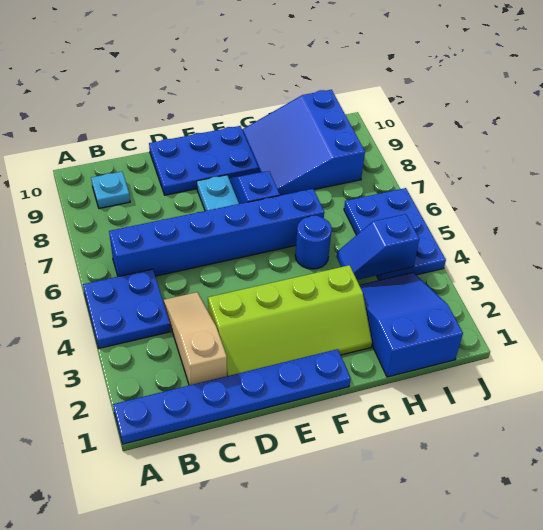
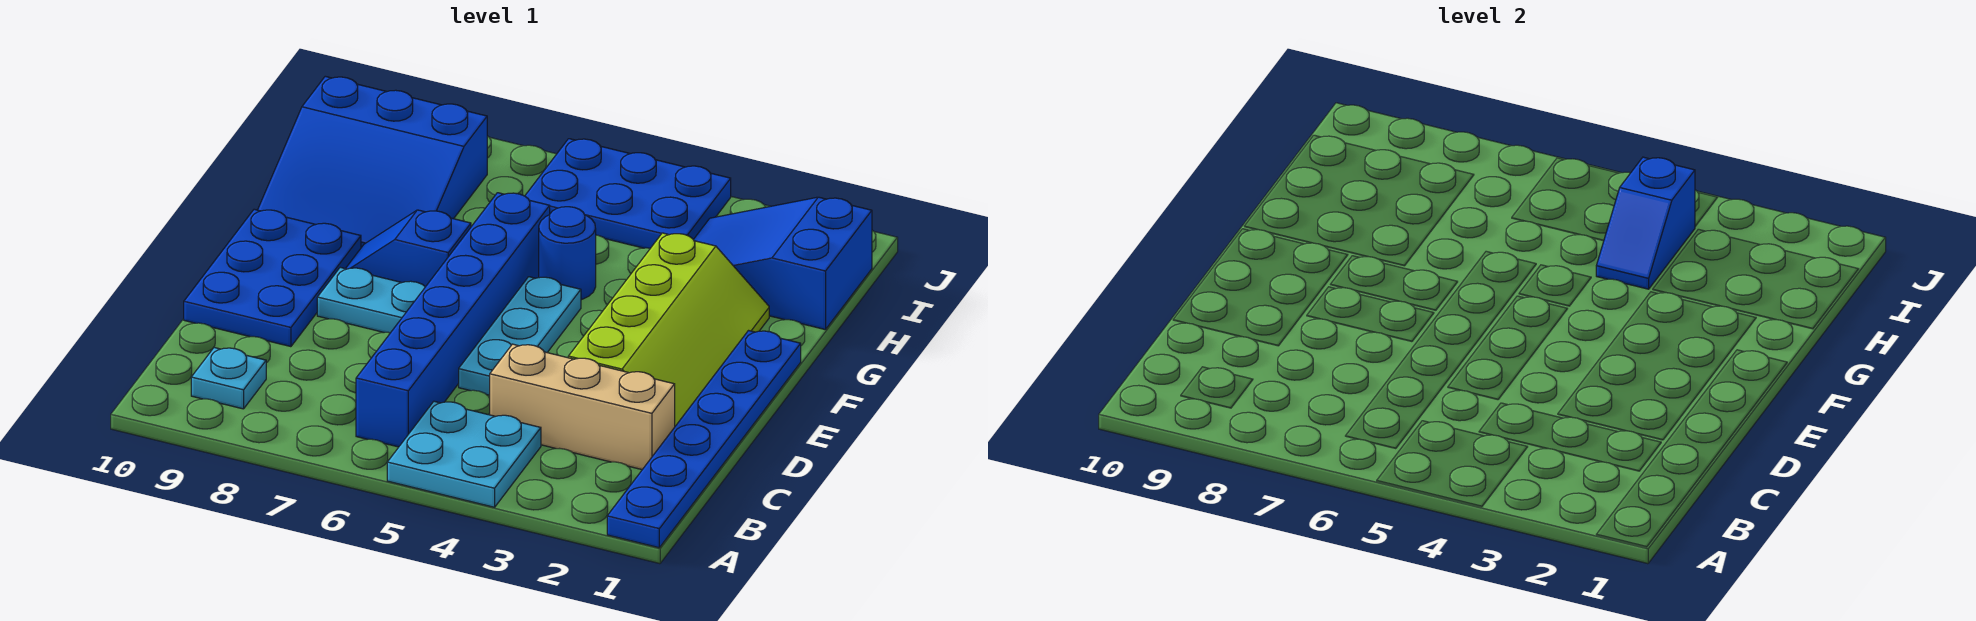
blue plate A4:B5 level 1 -> cyan plate A4:B5 level 1
tan slope C2:C4 level 1 top 2 -> tan brick C2:C4 level 1
none -> cyan plate D5:F5 level 1

